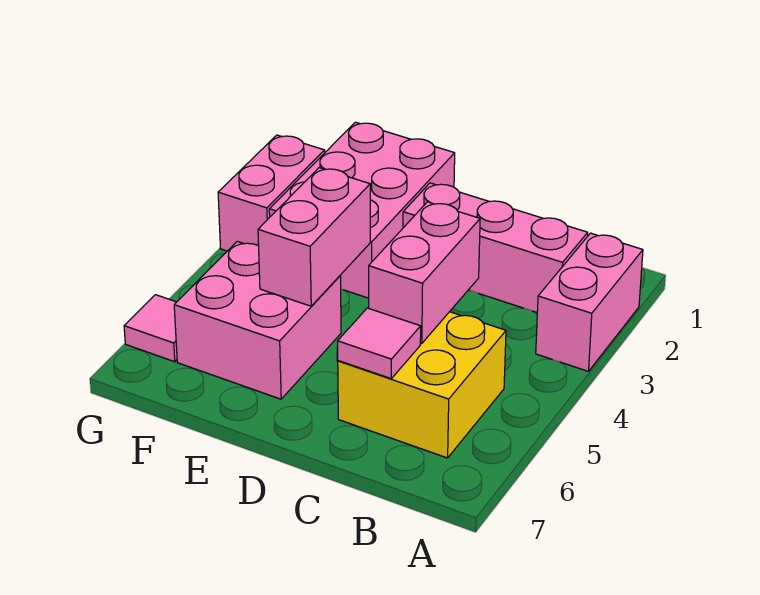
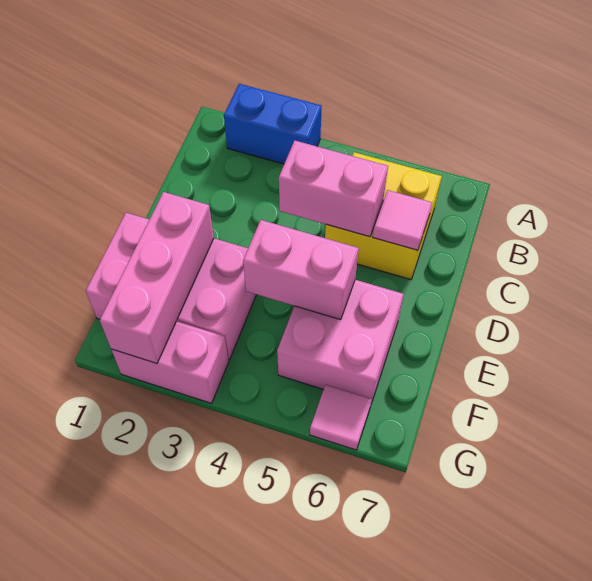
pink brick A2:A3 level 1 -> blue brick A2:A3 level 1
pink brick B2:D2 level 1 -> pink brick E2:G2 level 2

